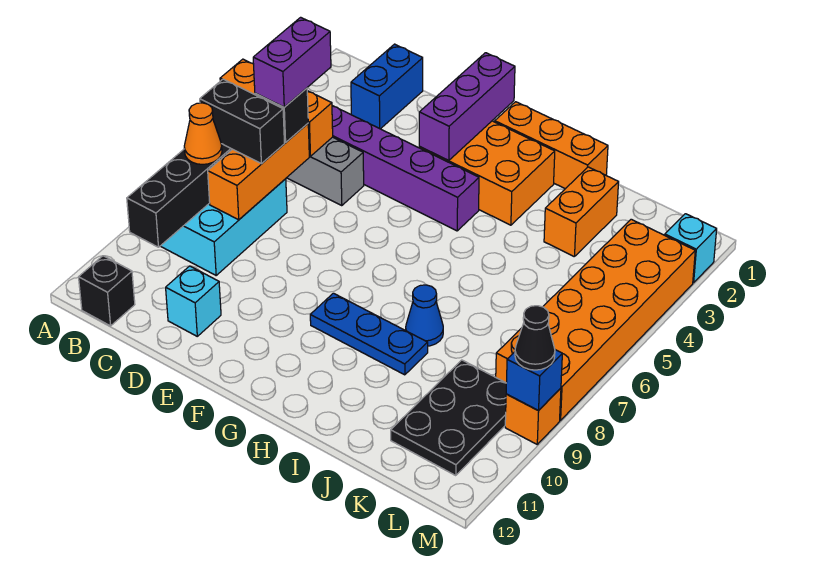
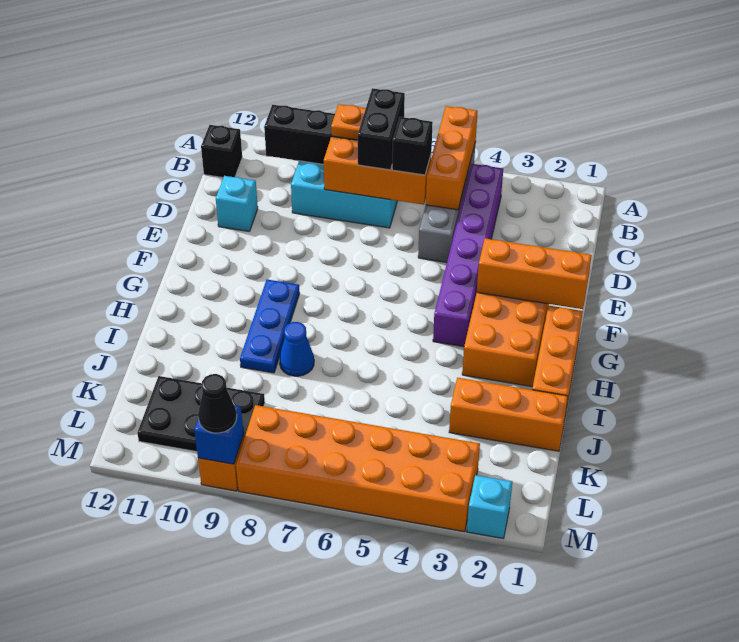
orange cone B8 level 3 -> orange plate B8 level 3
blue brick C1:C2 level 1 -> none
purple brick C5:C6 level 4 -> none
purple brick F1:F3 level 2 -> orange brick F1:F3 level 2
orange brick J2:J3 level 1 -> orange brick J1:J3 level 1

